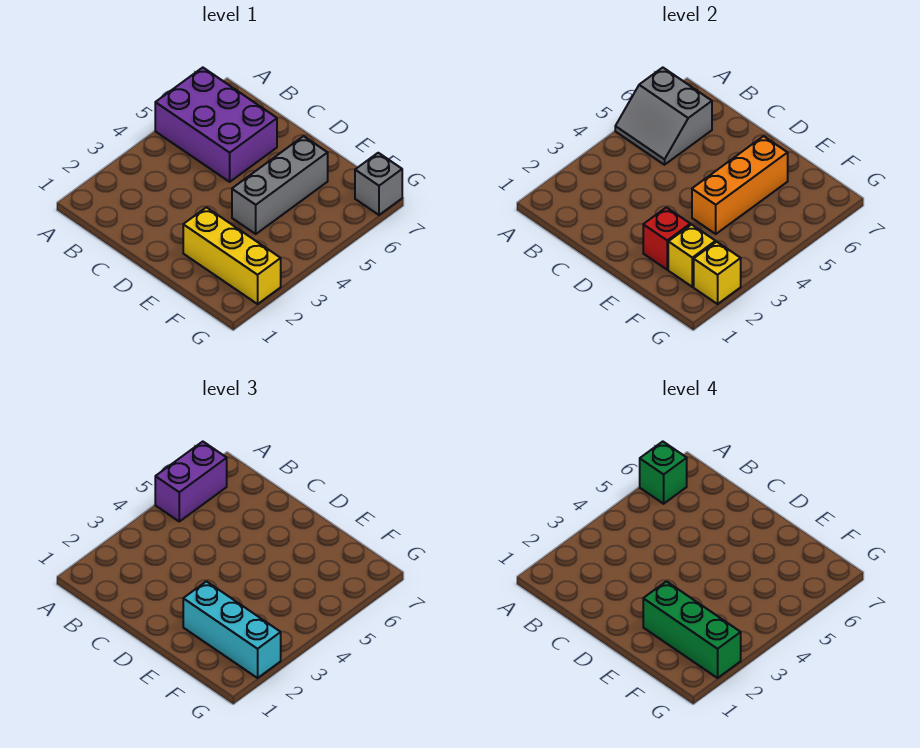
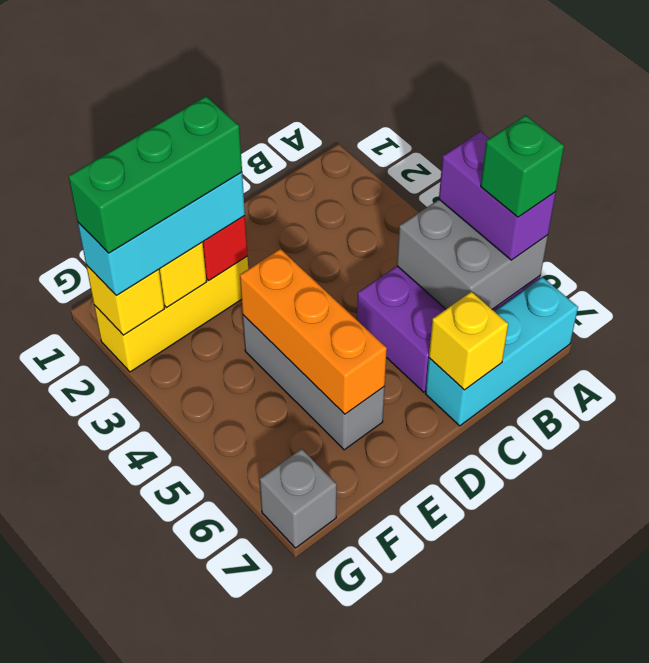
grey slope A5:B6 level 2 top 6 -> grey brick A5:B6 level 2
none -> cyan brick A7:C7 level 1
none -> yellow brick C7 level 2

